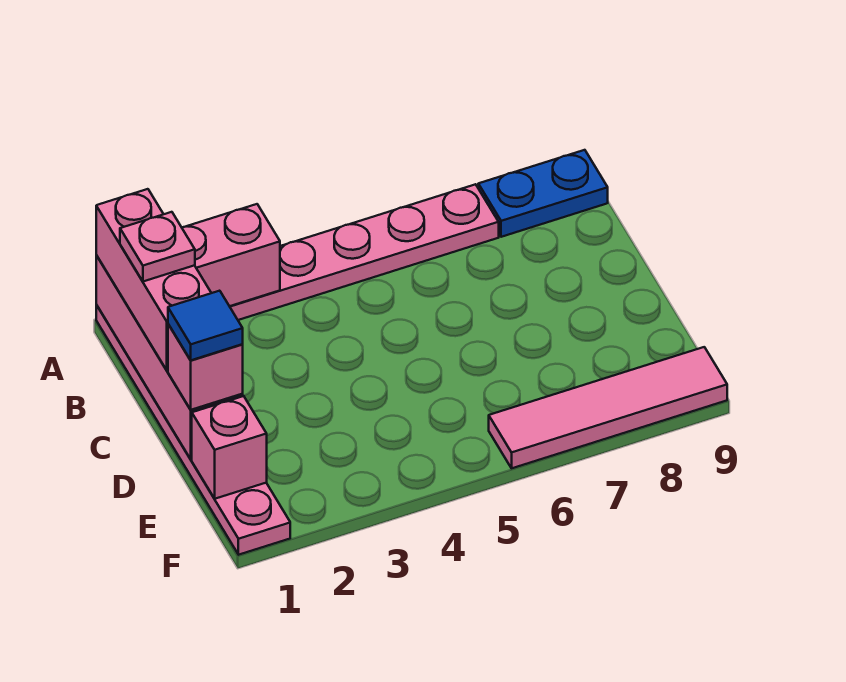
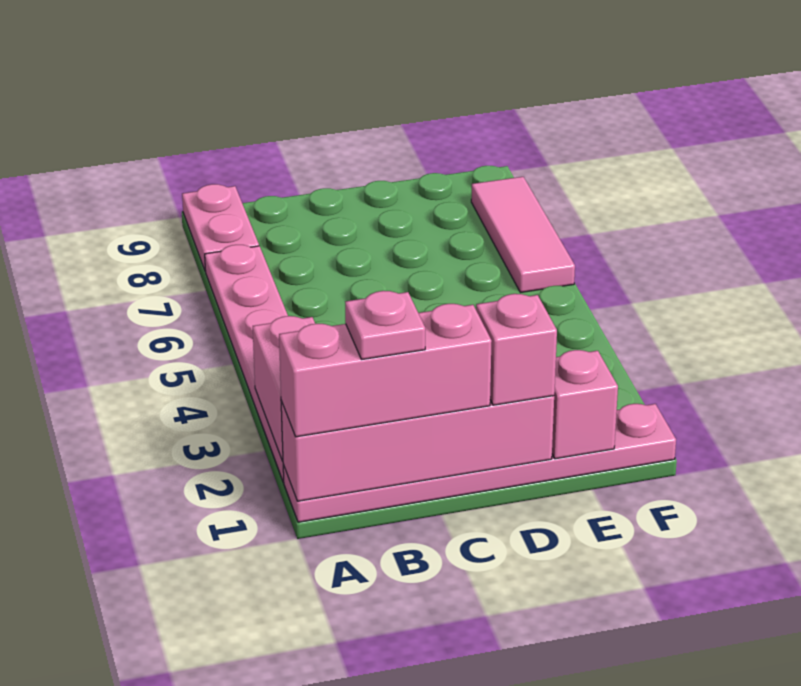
blue plate A8:A9 level 1 -> pink plate A8:A9 level 1
blue tile D1 level 4 -> none
pink tile F6:F9 level 1 -> pink tile F6:F8 level 1

